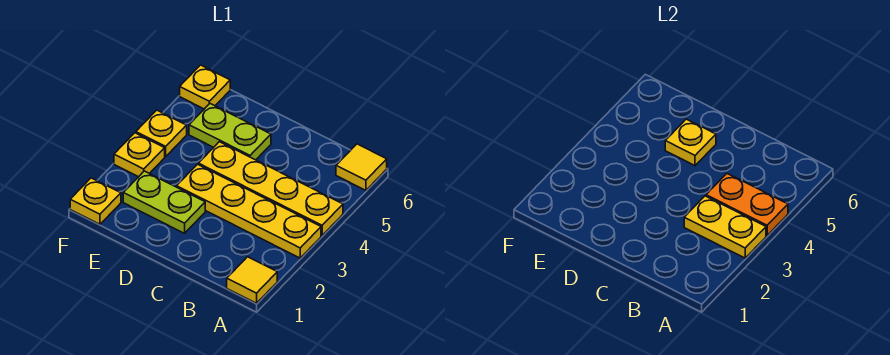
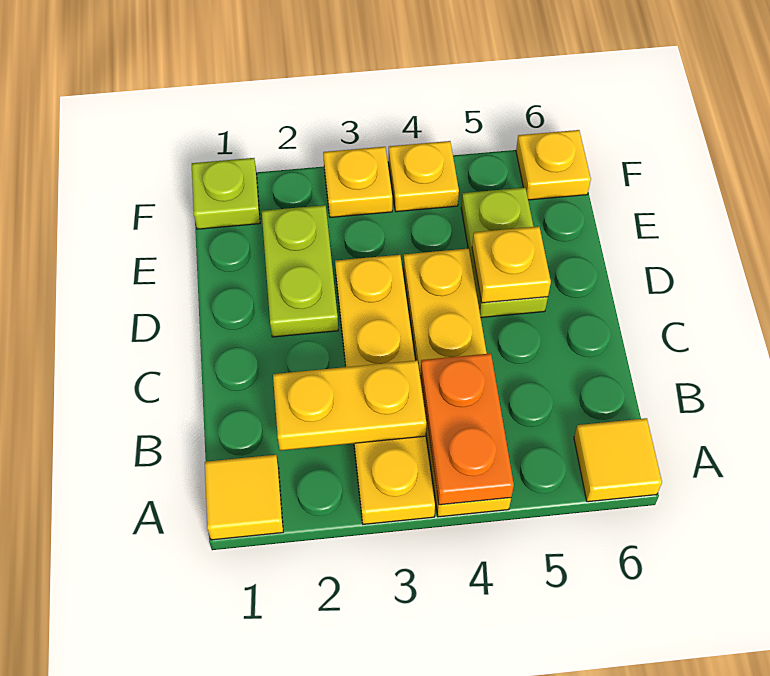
yellow plate A3:B3 level 2 -> yellow plate B2:B3 level 2
yellow plate F1 level 1 -> lime plate F1 level 1

